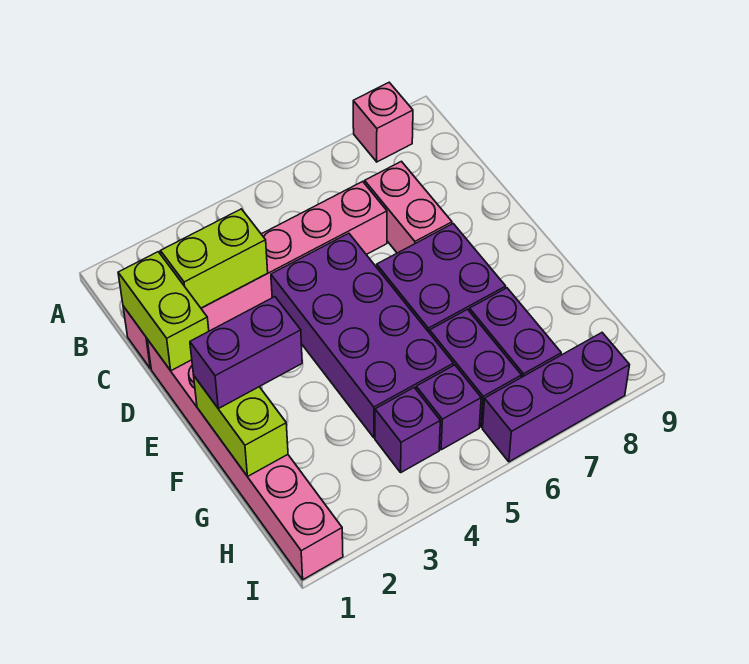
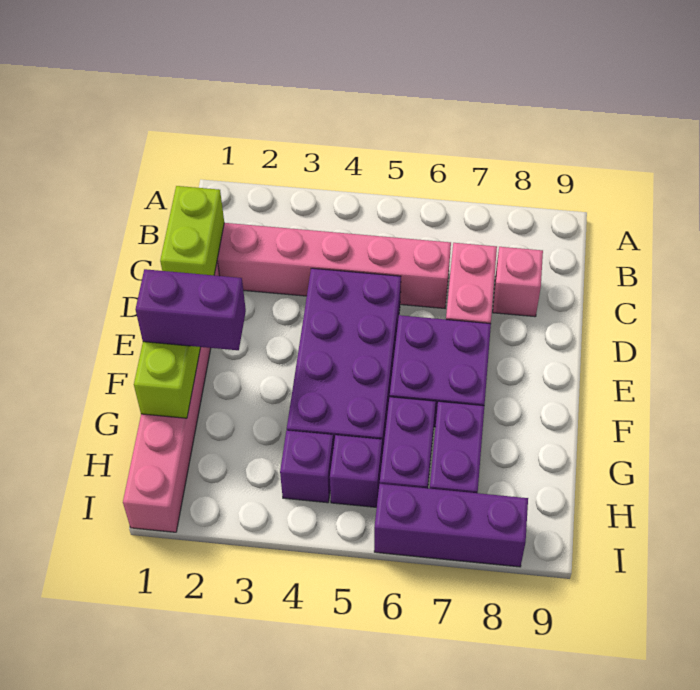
pink brick A8 level 1 -> pink brick C8 level 1
lime brick C2:C3 level 2 -> none

